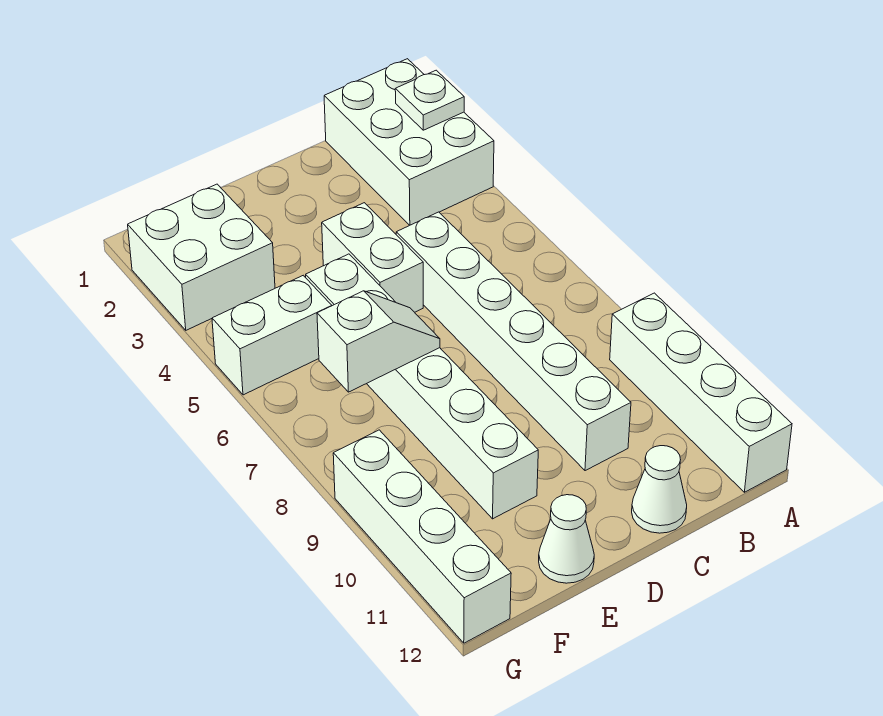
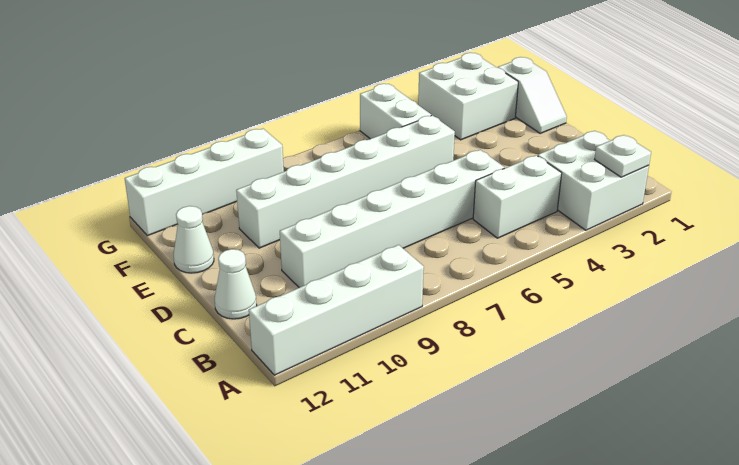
white brick A1:B3 level 1 -> white brick A2:B3 level 1
white brick D4:D5 level 1 -> white brick B4:B5 level 1
white slope E7:F7 level 2 top F -> white slope E1:F1 level 1 top F

